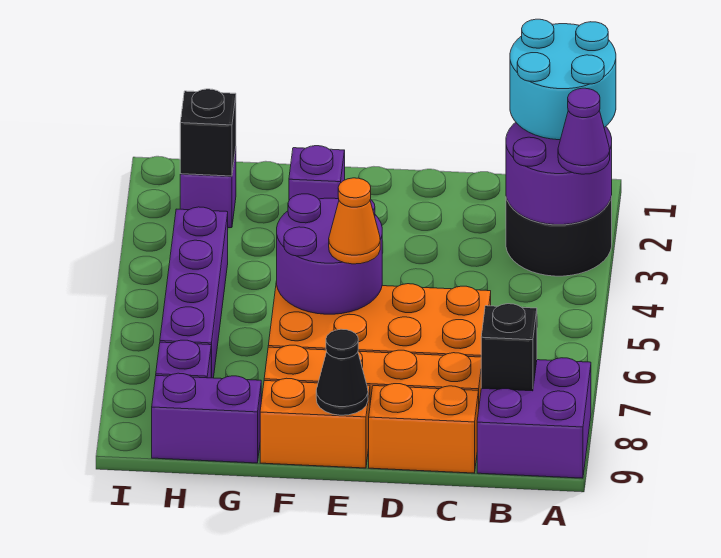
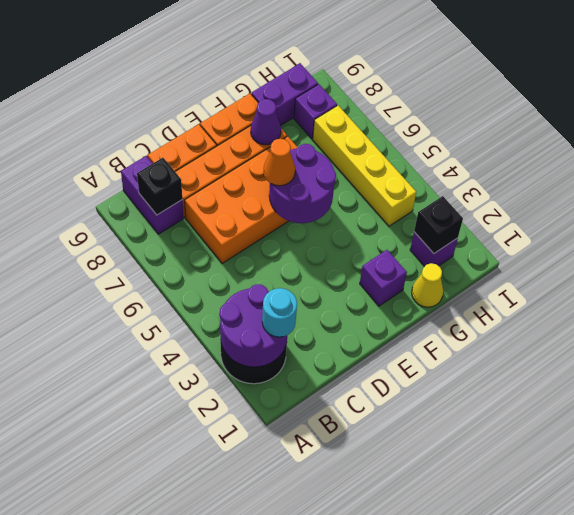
cyan round brick A1:B2 level 3 -> cyan round brick B2 level 3
purple cone A3 level 3 -> purple cone F8 level 2
purple brick A8:B9 level 1 -> purple brick B8:B9 level 1
black cone E9 level 2 -> none
none -> yellow cone G1 level 1
purple brick H4:H7 level 1 -> yellow brick H4:H7 level 1

